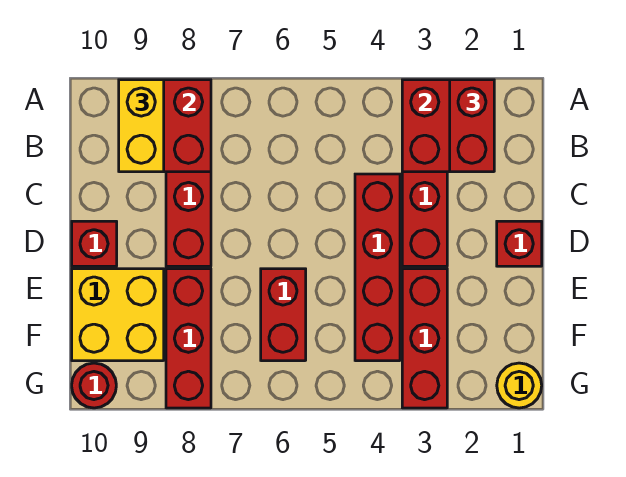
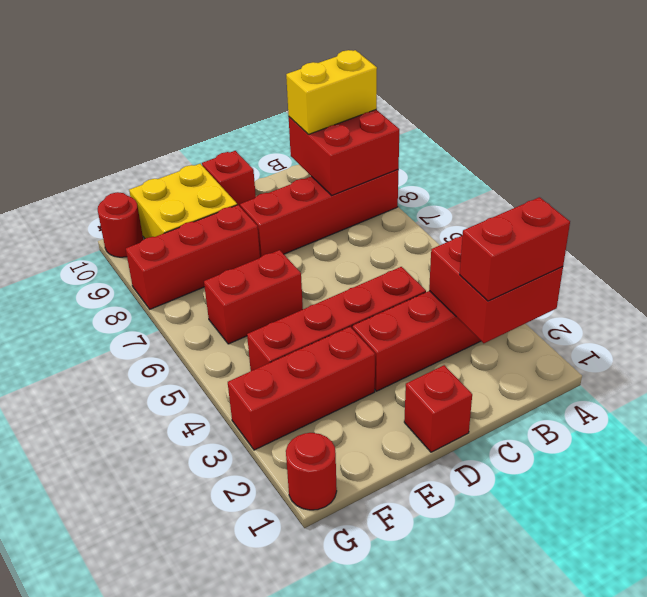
yellow round brick G1 level 1 -> red round brick G1 level 1

